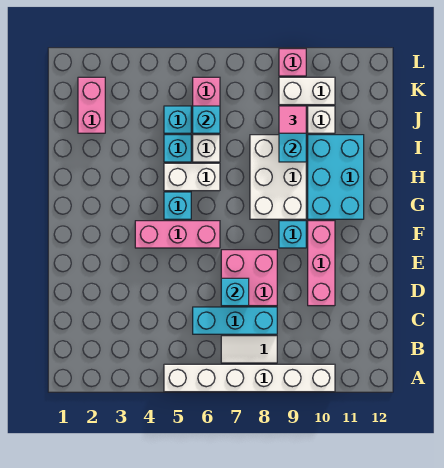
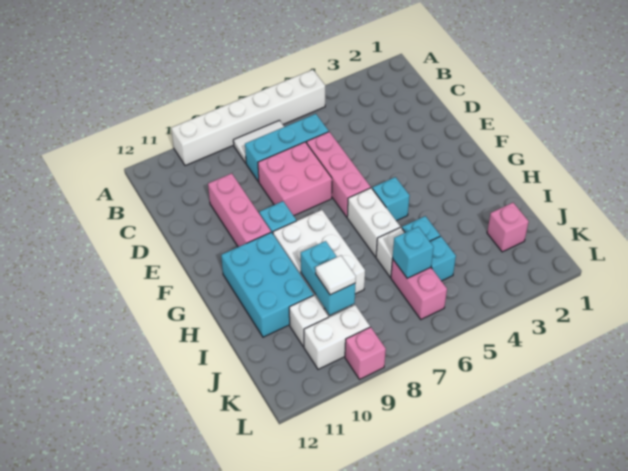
cyan brick D7 level 2 -> none
pink brick F4:F6 level 1 -> pink brick D6:F6 level 1
white brick H5:H6 level 1 -> white brick G6:H6 level 1
pink brick J2:K2 level 1 -> pink brick J2 level 1
pink tile J9 level 3 -> white tile J9 level 3

